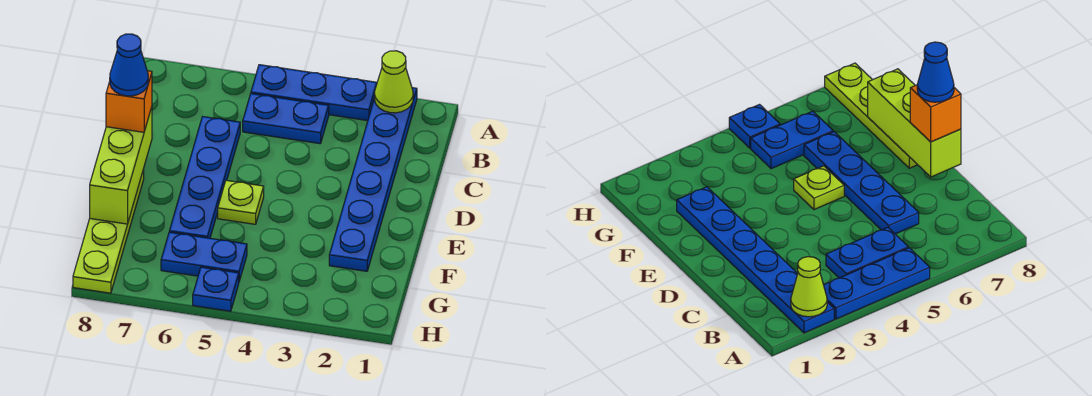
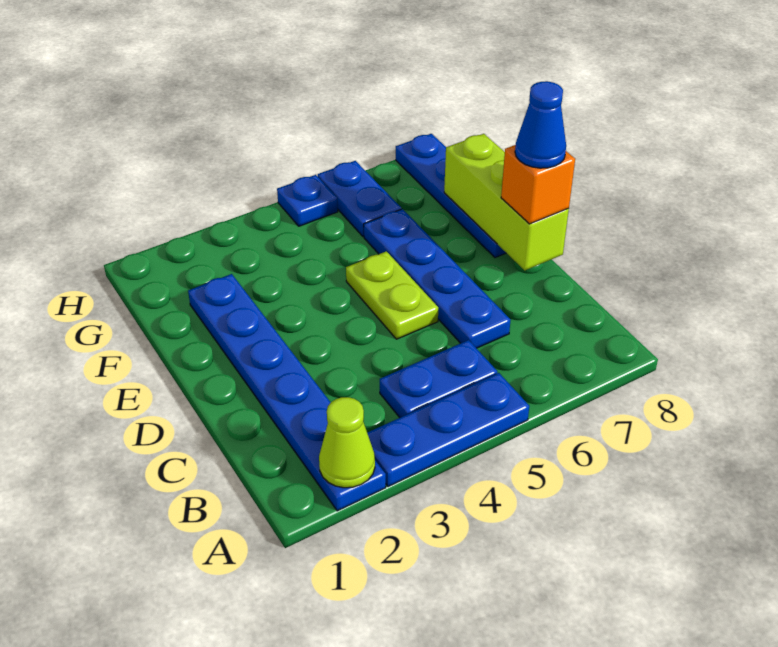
lime plate E5 level 1 -> lime plate D5:E5 level 1
lime plate E8:H8 level 1 -> blue plate E8:H8 level 1
blue plate G5:G6 level 1 -> blue plate G6:H6 level 1

